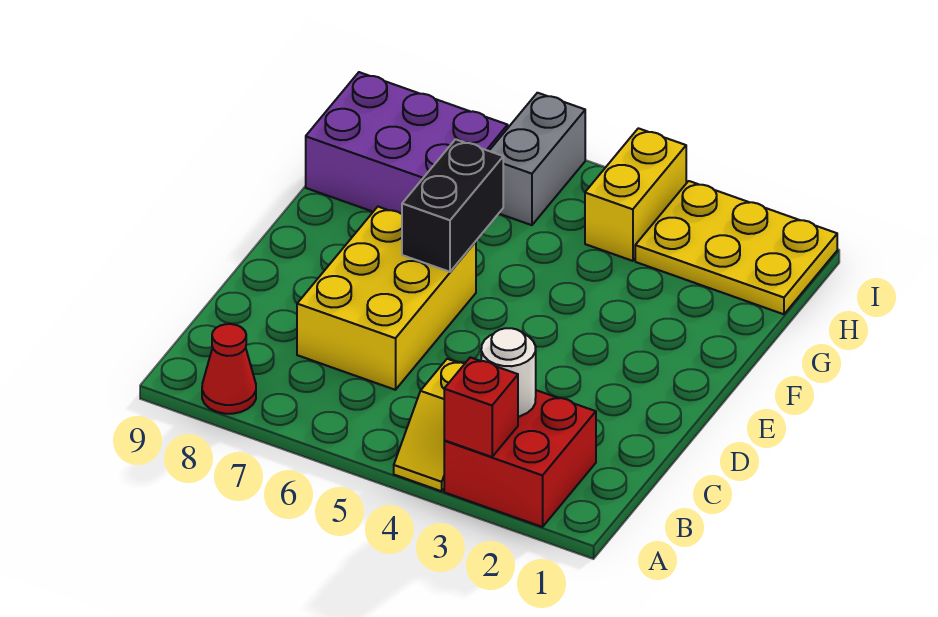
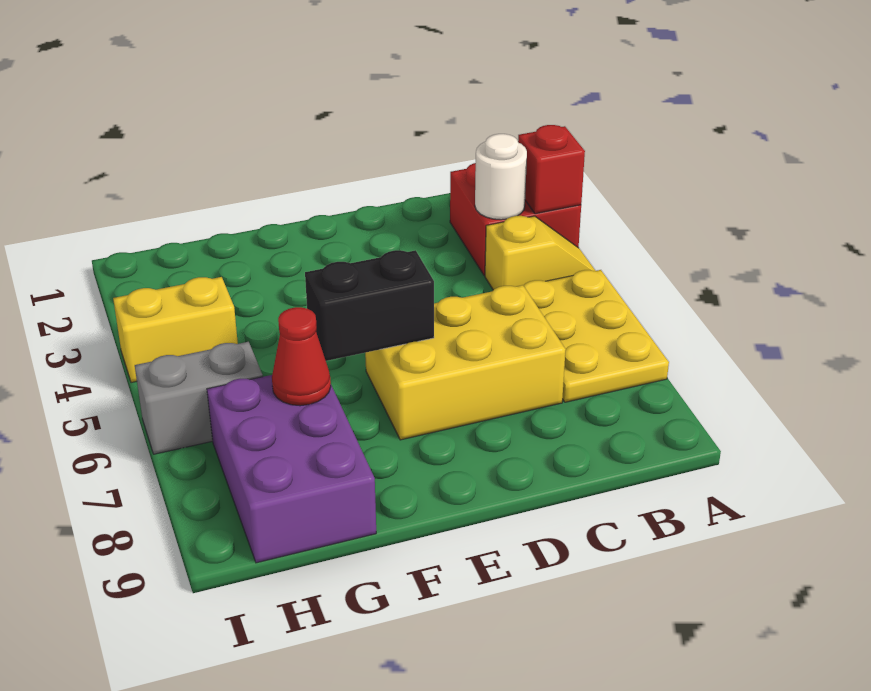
red cone A8 level 1 -> red cone G7 level 2
yellow plate H1:I3 level 1 -> yellow plate A5:B7 level 1

